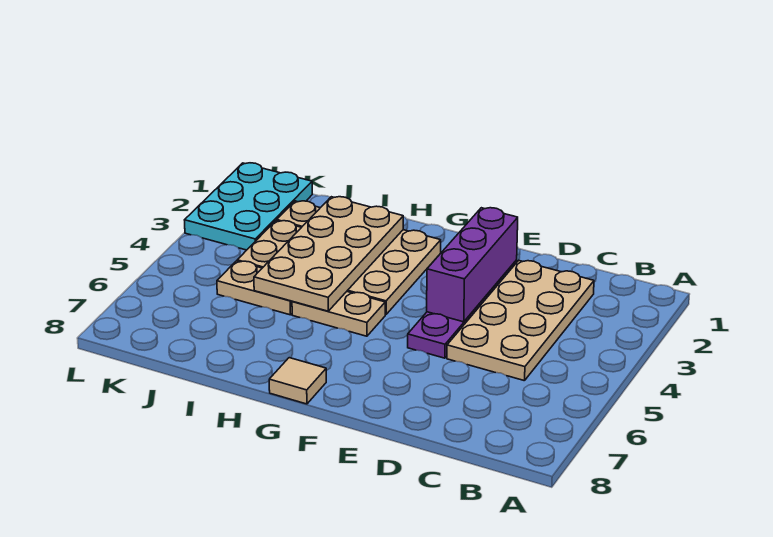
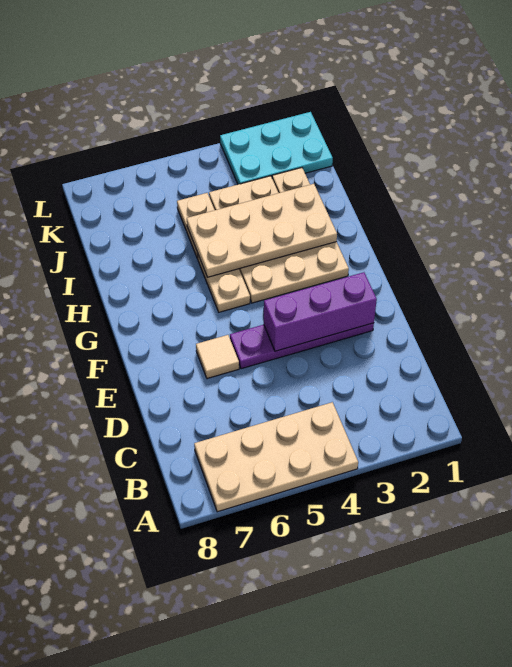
tan plate C2:D5 level 1 -> tan plate A4:B7 level 1
tan tile G8 level 1 -> tan tile E6 level 1

